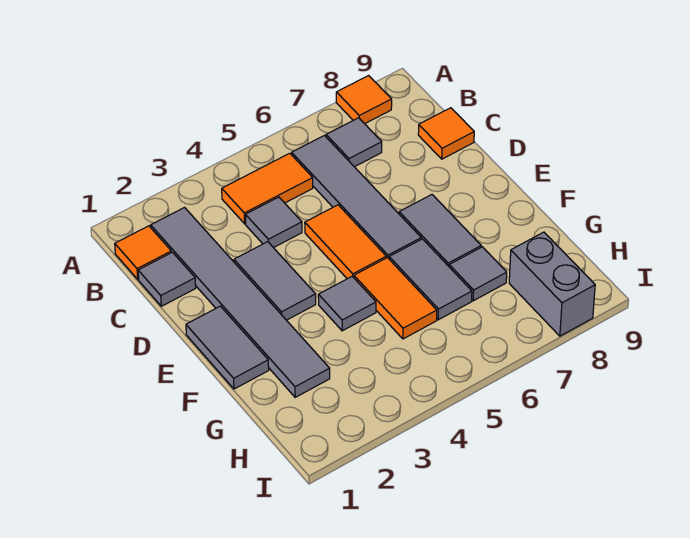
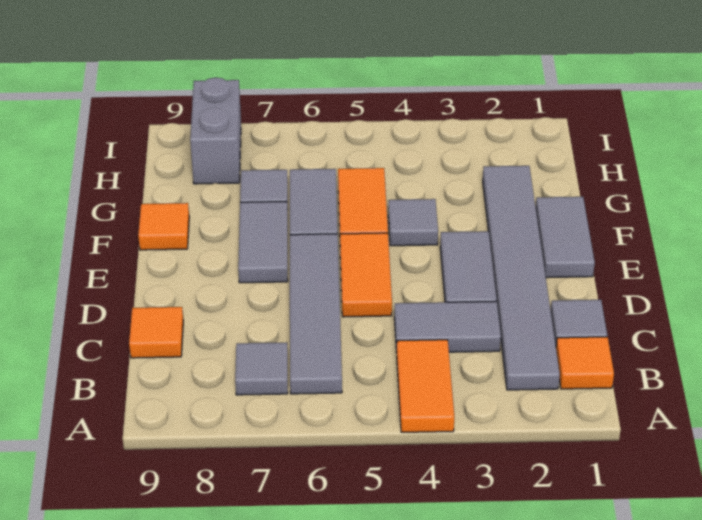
orange tile A8 level 1 -> orange tile F9 level 1
orange tile B4:B5 level 1 -> orange tile A4:B4 level 1
grey tile C4 level 1 -> grey tile C3:C4 level 1

